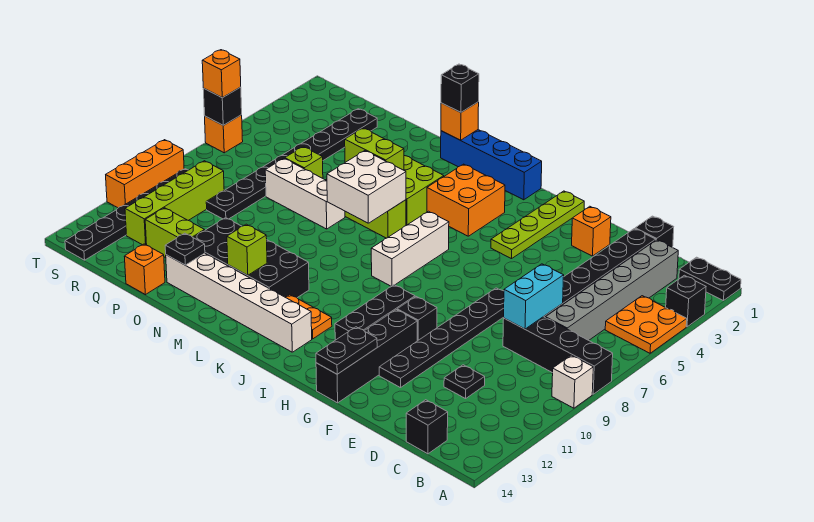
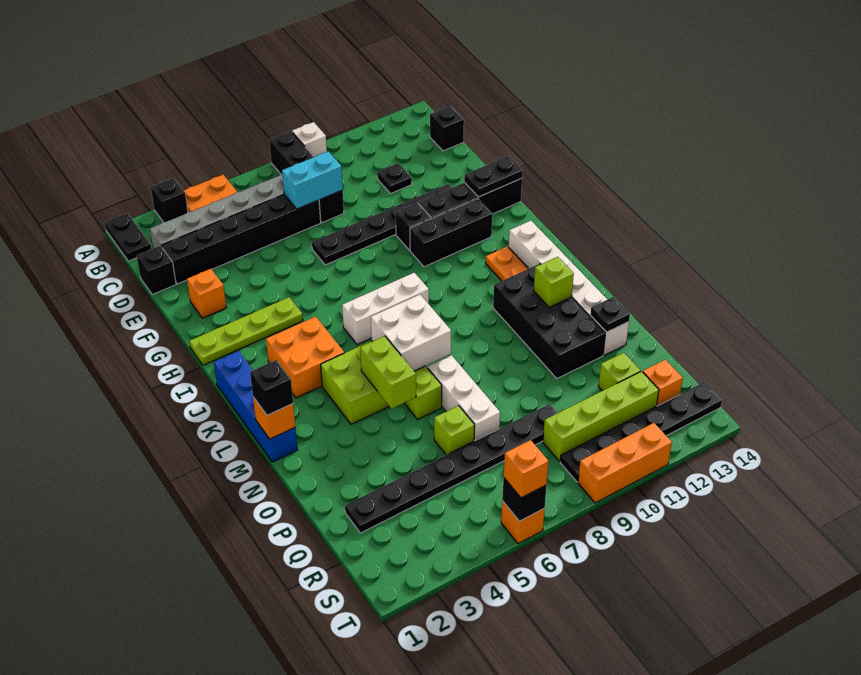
lime brick P12:Q12 level 1 -> lime brick Q12 level 1
orange brick P14 level 1 -> orange brick R13 level 1

